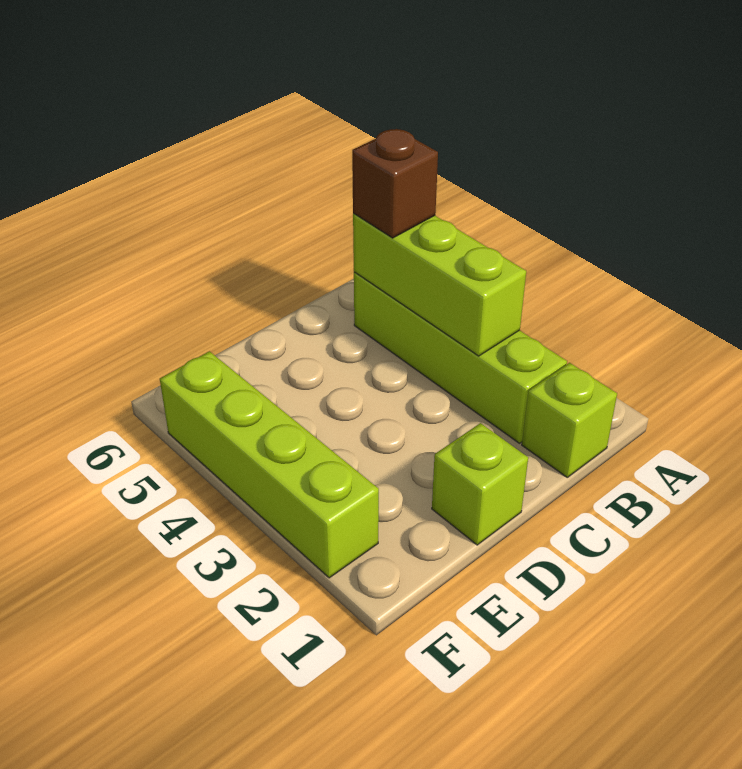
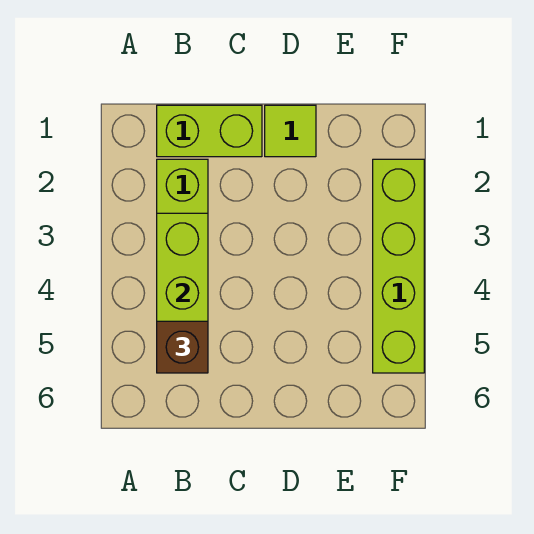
lime brick B1 level 1 -> lime brick B1:C1 level 1
lime brick D1 level 1 -> lime tile D1 level 1

